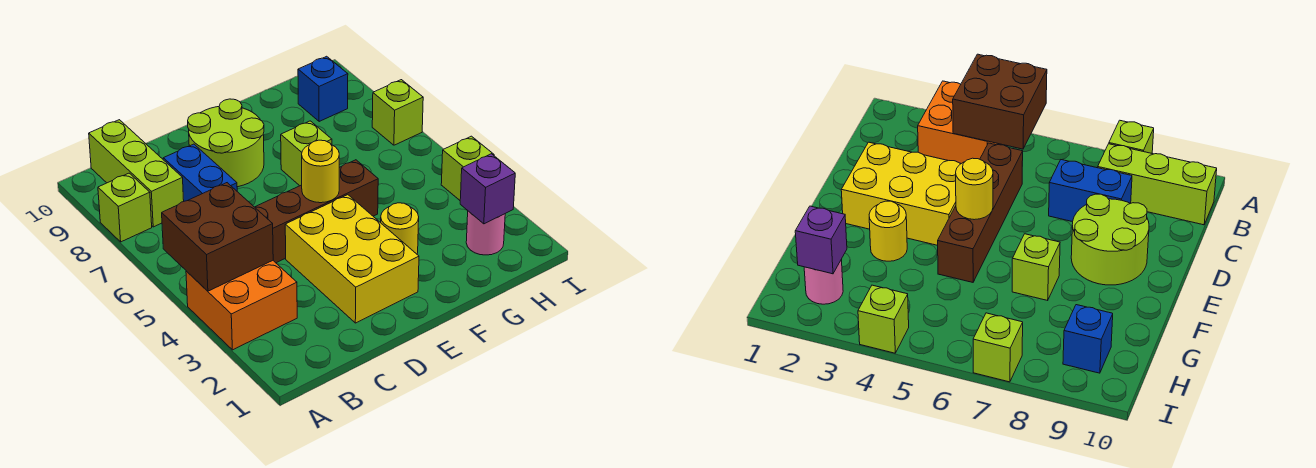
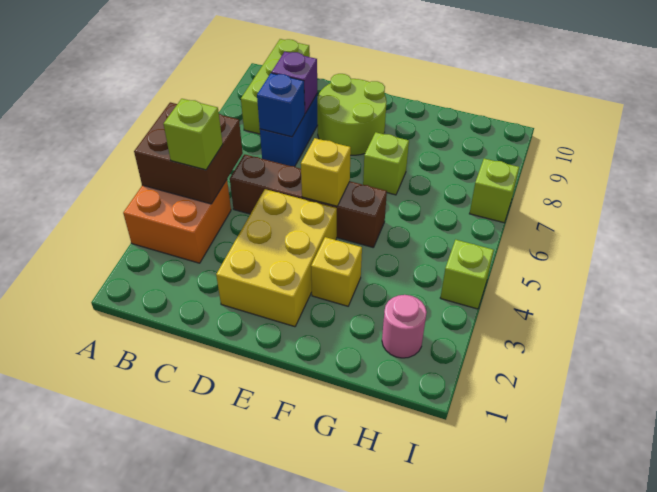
lime brick A8 level 1 -> lime brick B4 level 3
yellow round brick E5 level 2 -> yellow brick E5 level 2
yellow round brick F3 level 1 -> yellow brick F3 level 1
purple brick H2 level 2 -> purple brick C8 level 2
blue brick H9 level 1 -> blue brick C7 level 2

